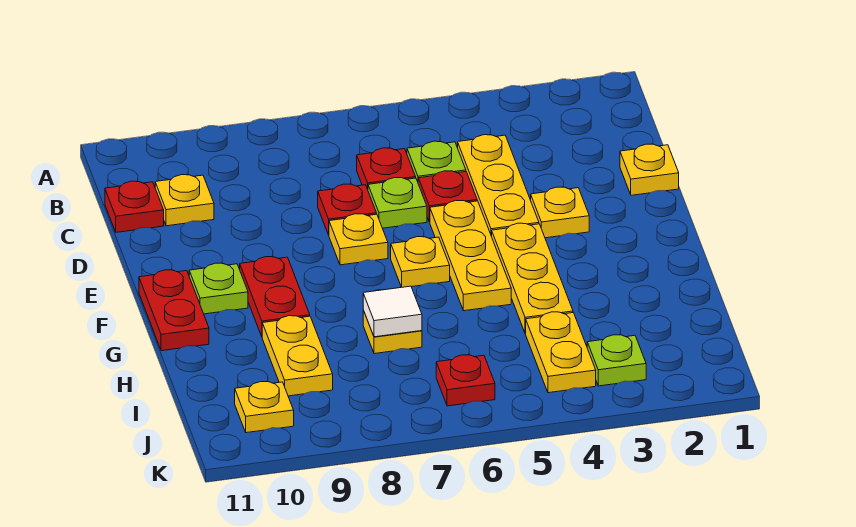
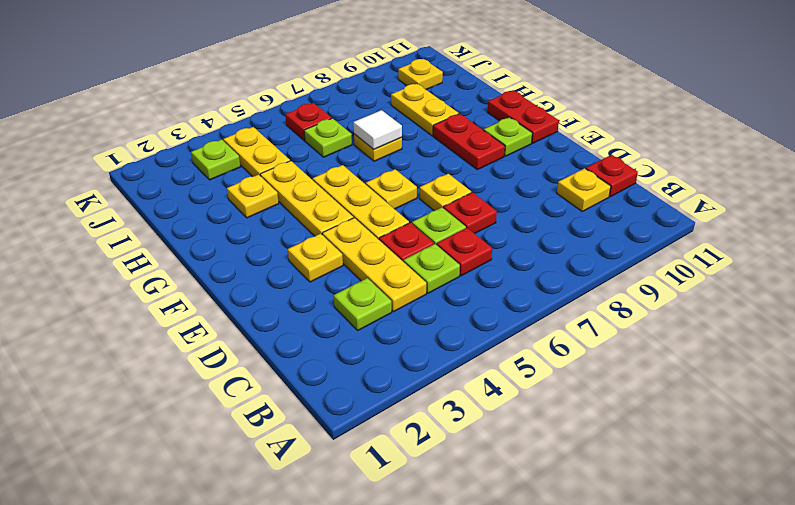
none -> lime plate C3 level 1
yellow plate D1 level 1 -> yellow plate H3 level 1
none -> lime plate I6 level 1

